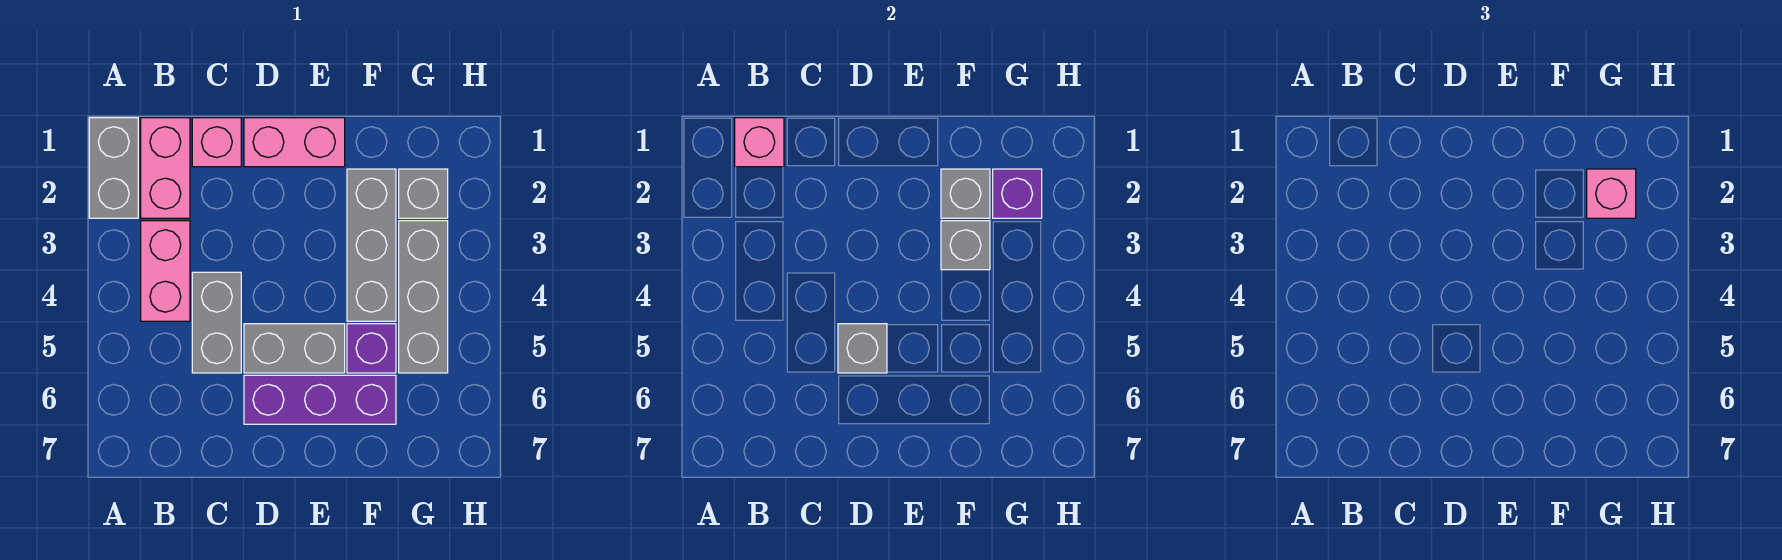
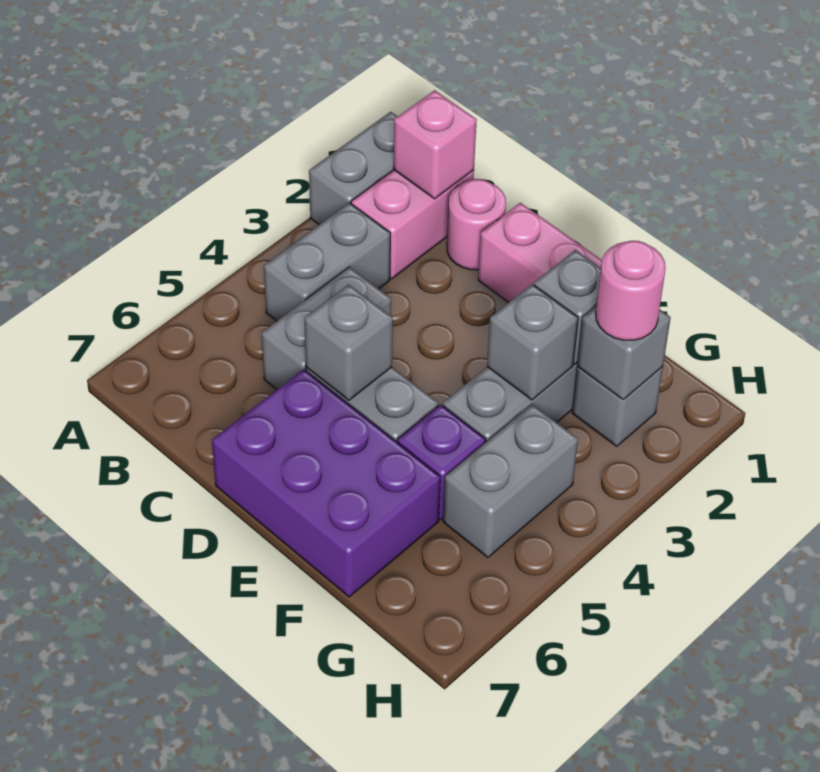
pink brick B3:B4 level 1 -> grey brick B3:B4 level 1
pink brick C1 level 1 -> pink round brick C1 level 1
purple brick D6:F6 level 1 -> purple brick D6:F7 level 1
purple brick G2 level 2 -> grey brick G2 level 2
pink brick G2 level 3 -> pink round brick G2 level 3
grey brick G3:G5 level 1 -> grey brick G4:G5 level 1

